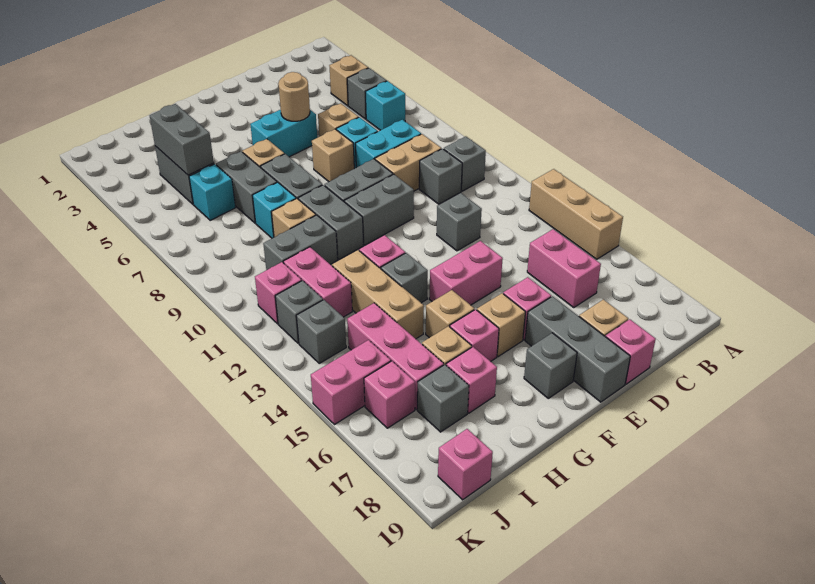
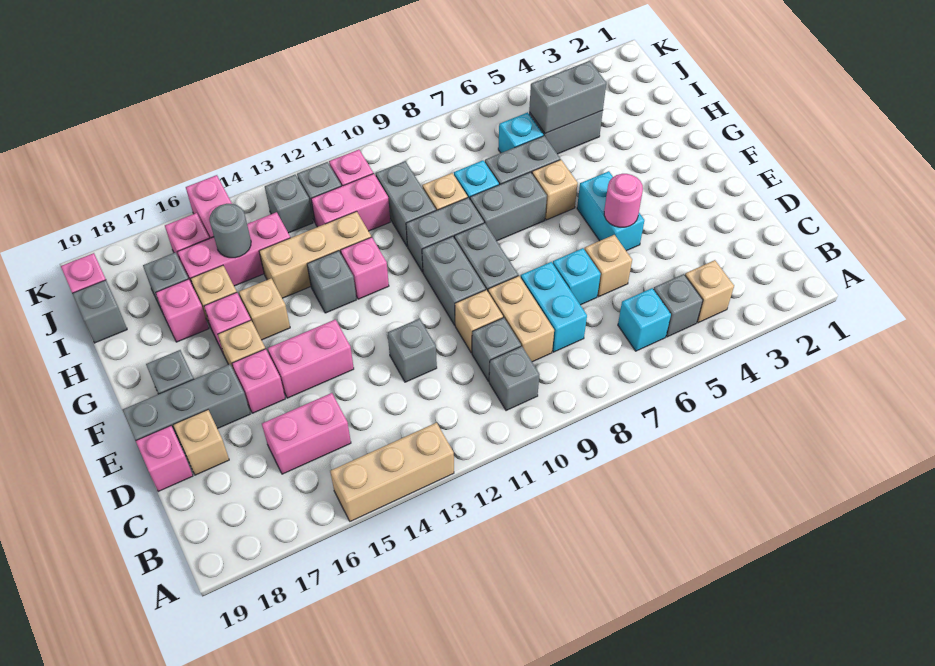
tan round brick E5 level 2 -> pink round brick E5 level 2
tan brick E7 level 1 -> tan brick D10 level 1
pink brick E14:F14 level 1 -> pink brick E14:E15 level 1
none -> grey round brick I15 level 2
none -> grey brick I19 level 1

